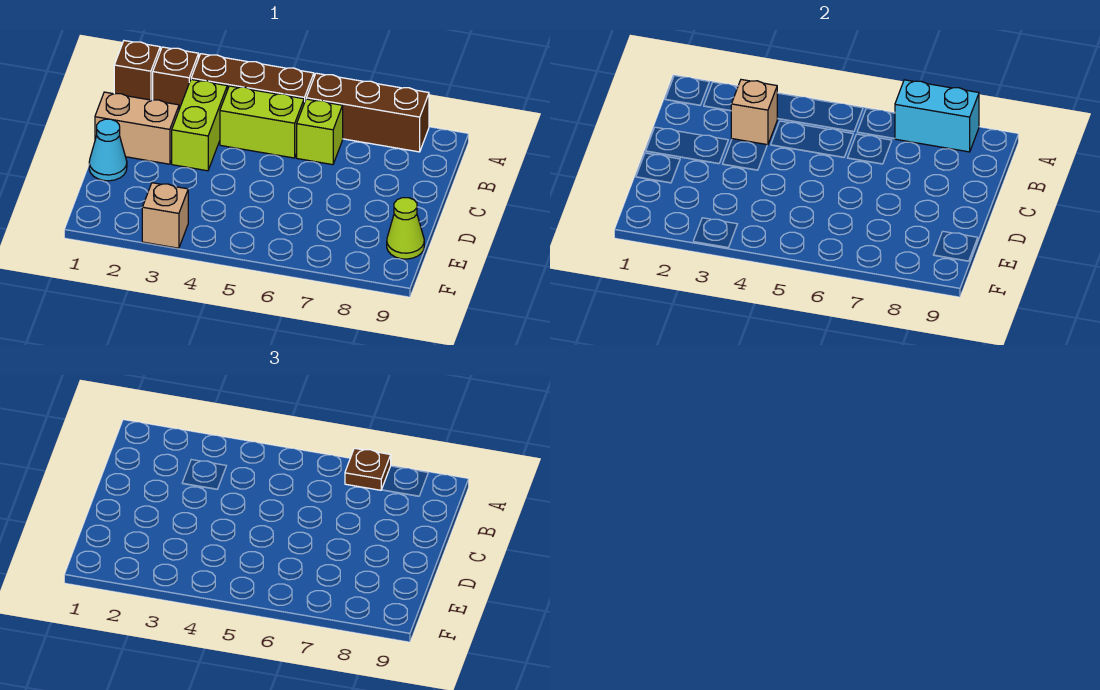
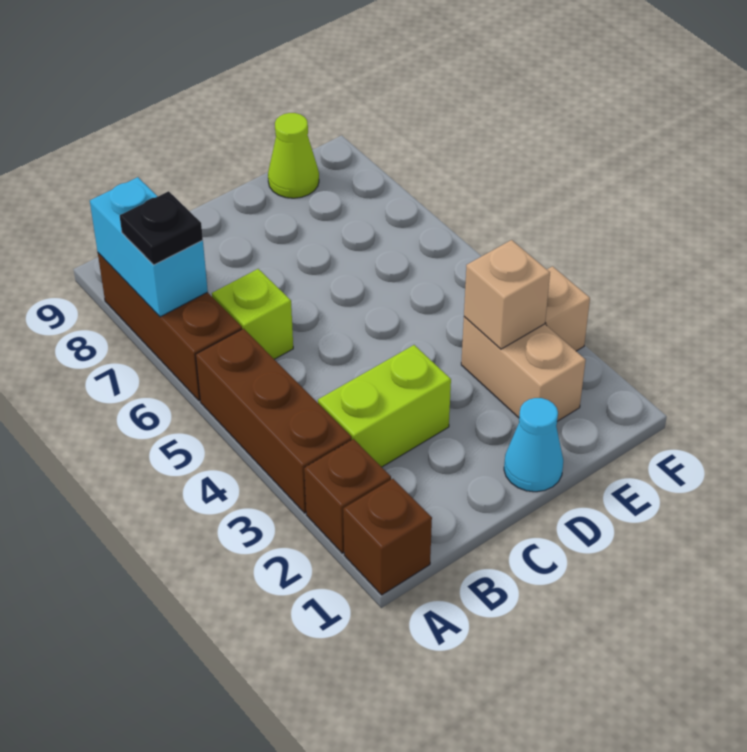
brown plate A7 level 3 -> black plate A7 level 3
tan brick B3 level 2 -> tan brick E3 level 2
lime brick B4:B5 level 1 -> none
tan brick C1:C2 level 1 -> tan brick E2:E3 level 1

